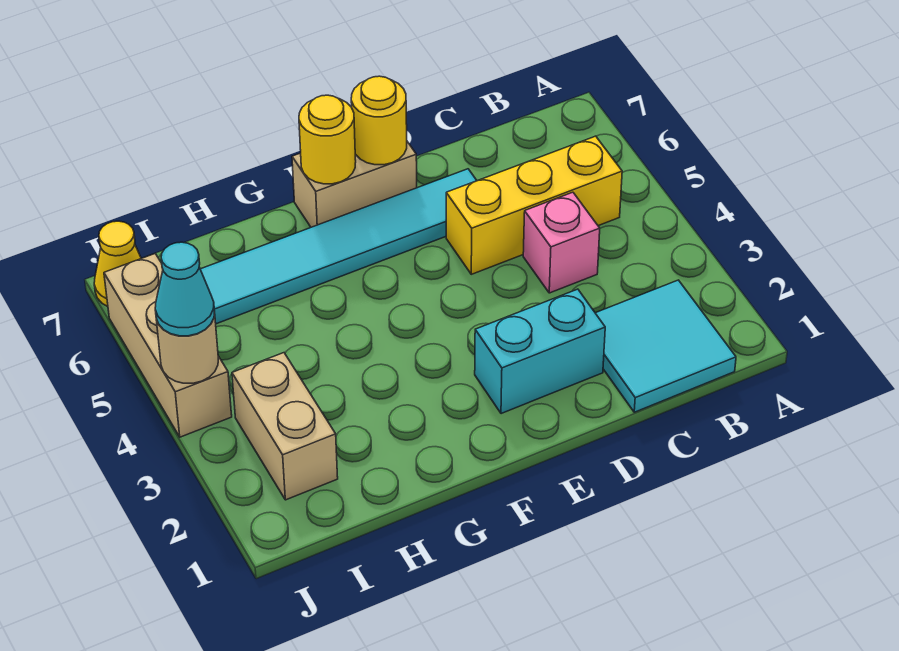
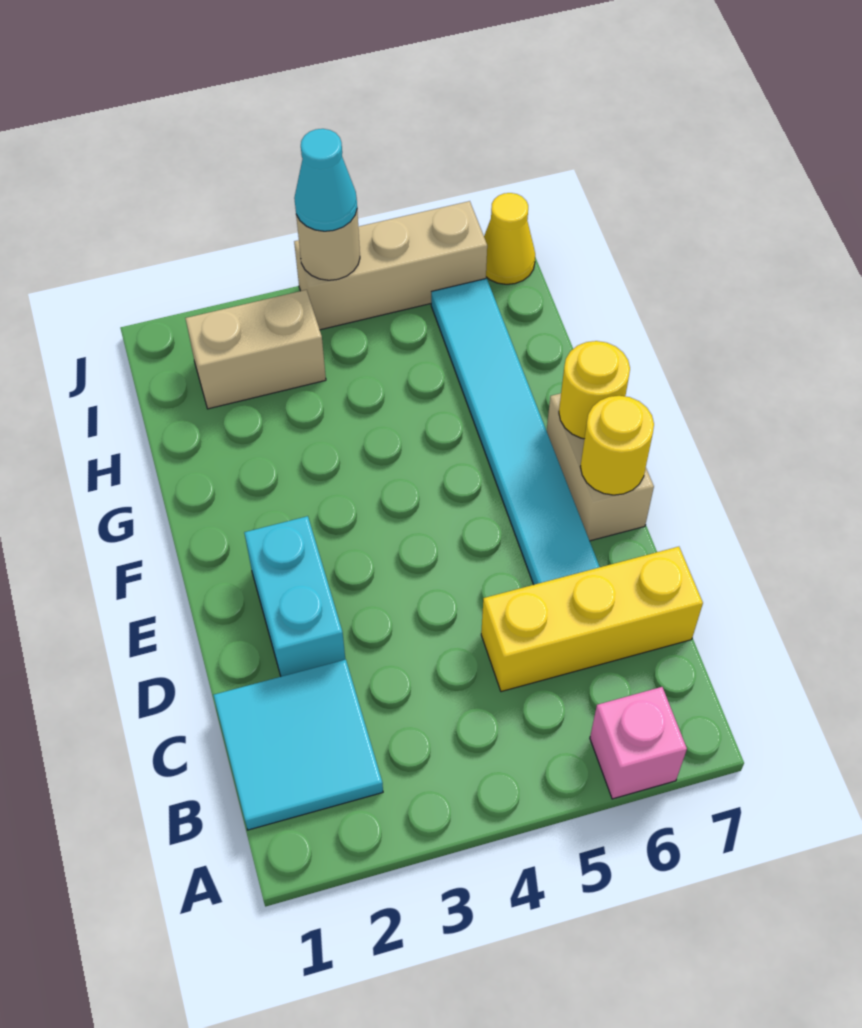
yellow brick B5:D5 level 1 -> yellow brick C5:C7 level 1
pink brick C4 level 1 -> pink brick A6 level 1

